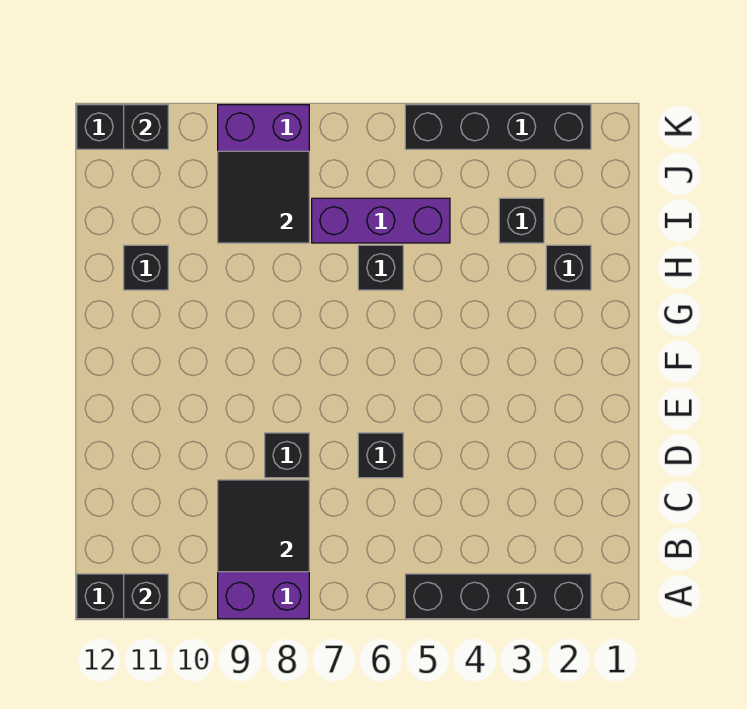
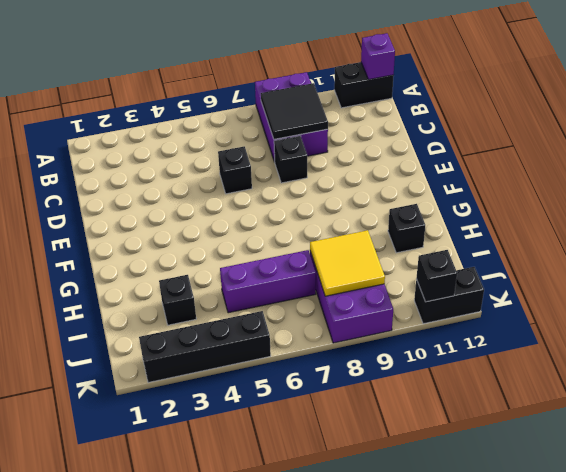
black brick A2:A5 level 1 -> none
black brick A11 level 2 -> none
none -> purple brick A12 level 2
black brick H2 level 1 -> none
black brick H6 level 1 -> none
black tile I8:J9 level 2 -> yellow tile I8:J9 level 2

